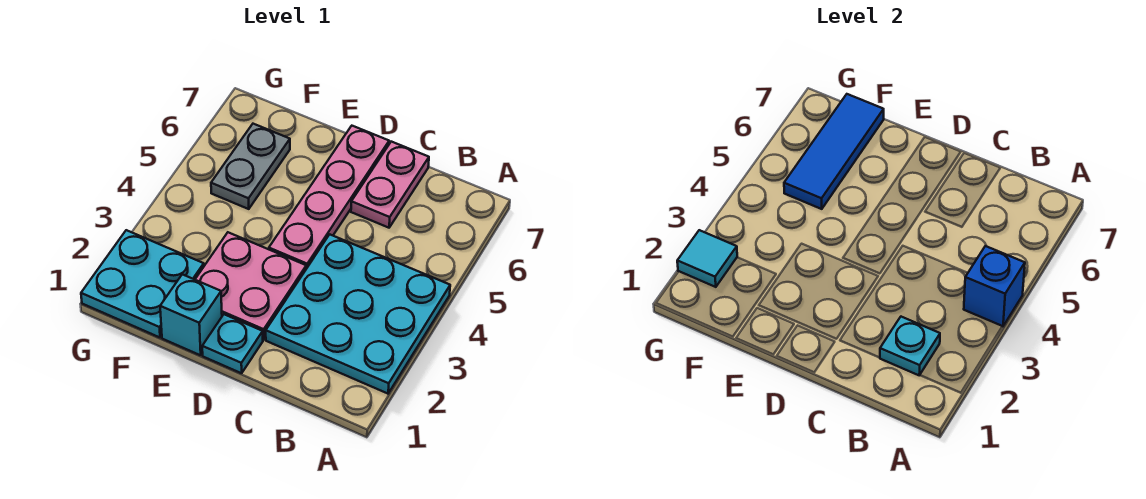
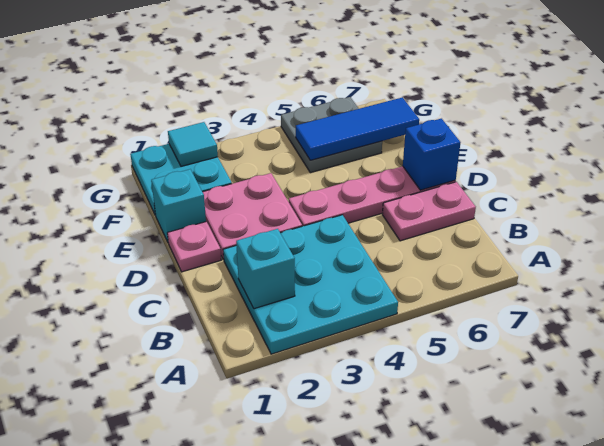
blue brick A4 level 2 -> blue brick D7 level 2
cyan plate B2 level 2 -> cyan brick B2 level 2
cyan plate D1 level 1 -> pink plate D1 level 1
grey plate F5:F6 level 1 -> grey plate F5:G6 level 1

